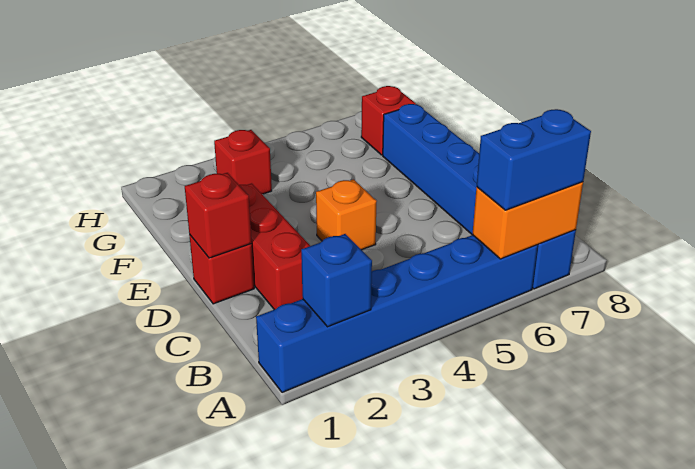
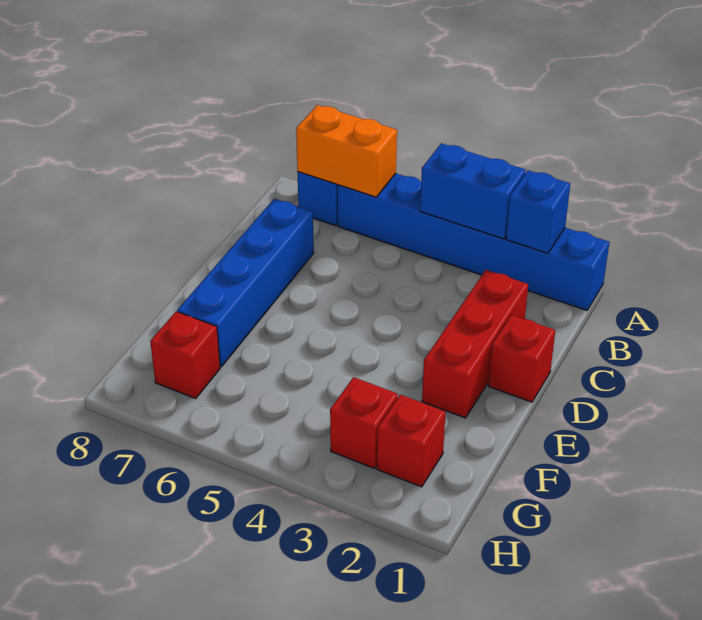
blue brick A6:A7 level 3 -> blue brick A3:A4 level 2
red brick D1 level 2 -> red brick G2 level 1
orange brick D4 level 1 -> none

